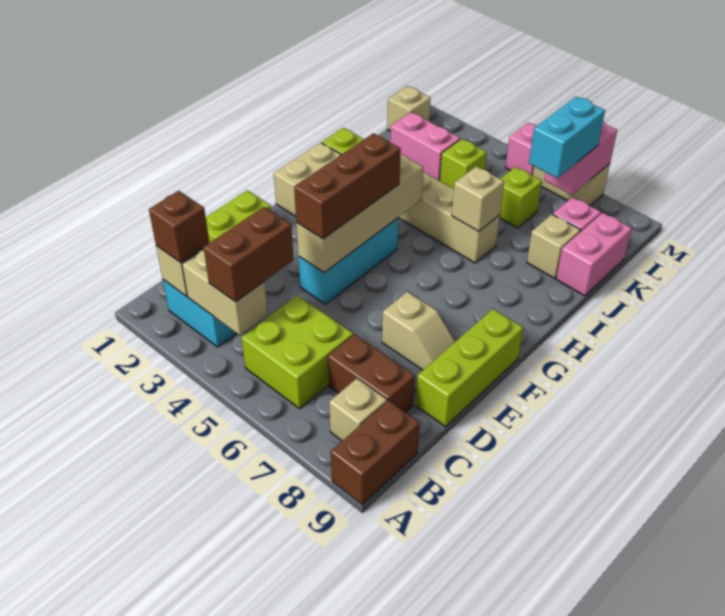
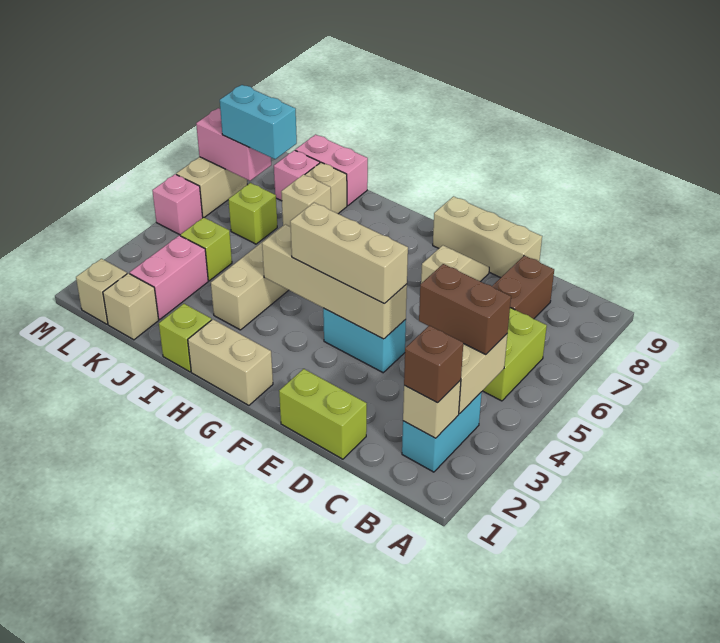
brown brick A9:B9 level 1 -> none
tan brick B8 level 1 -> tan brick K1 level 1
lime brick D9:F9 level 1 -> tan brick D9:F9 level 1
cyan brick E4:G4 level 1 -> cyan brick E4:F4 level 1
brown brick E4:G4 level 3 -> tan brick E4:G4 level 3

